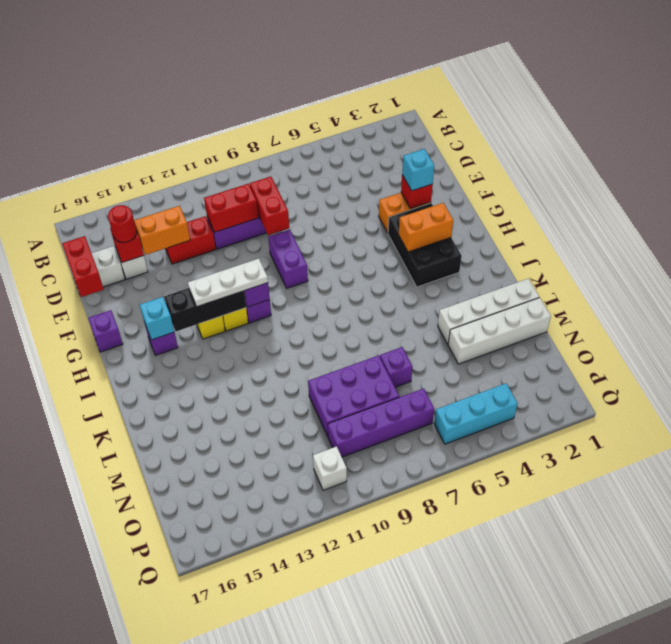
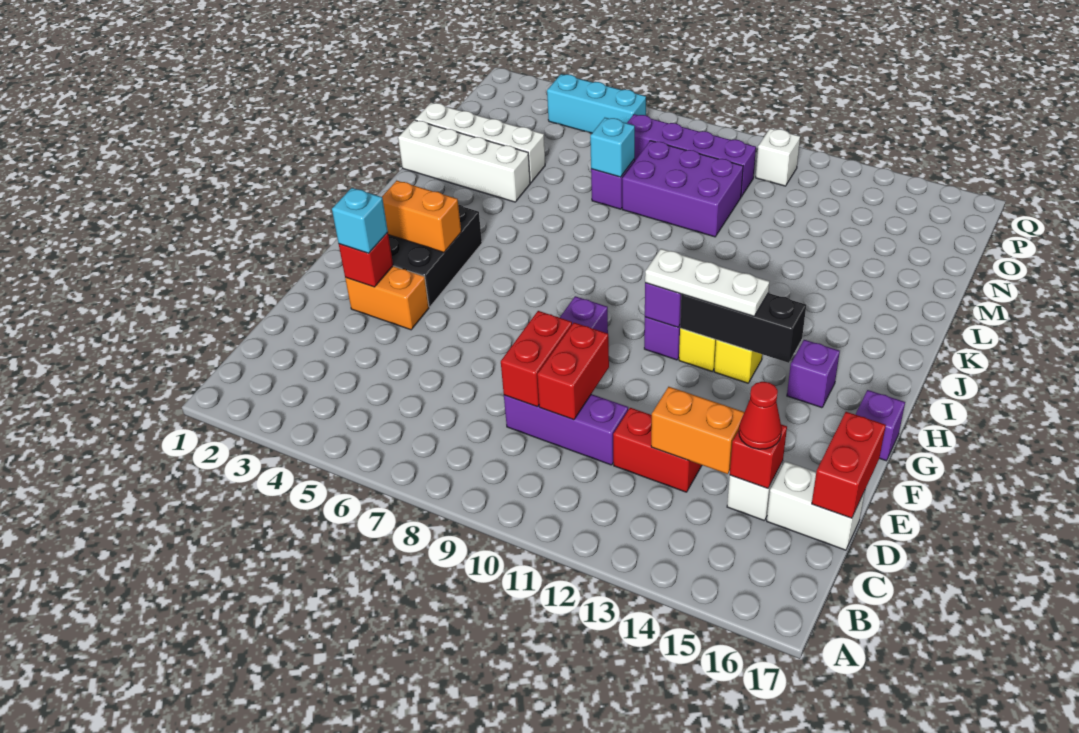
red brick D10:D11 level 2 -> red brick D10:E10 level 2
red round brick D15 level 3 -> red cone D15 level 3
cyan brick H15 level 2 -> cyan brick M7 level 2

